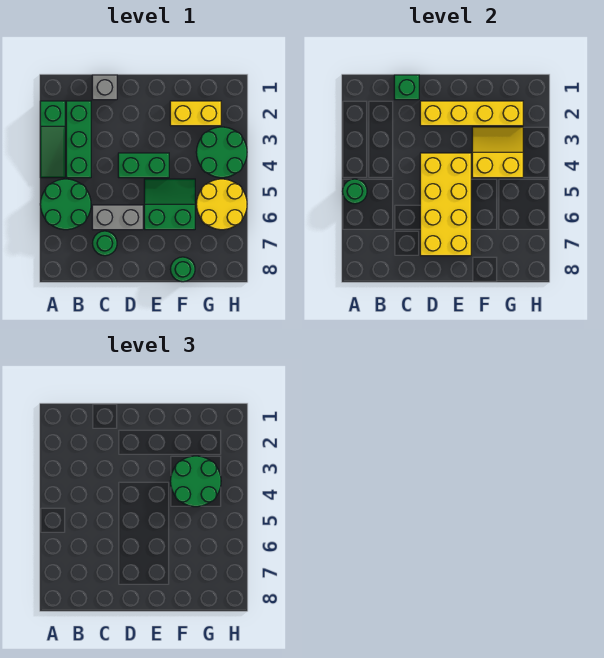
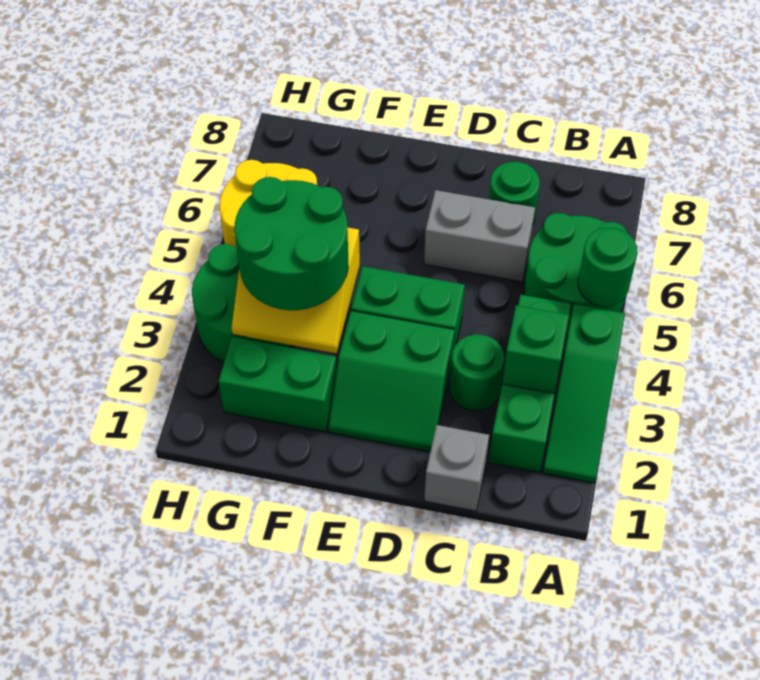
green slope A2:A4 level 1 top 2 -> green slope A2:A4 level 1 top 4
green brick C1 level 2 -> green brick B3 level 2
yellow brick D2:G2 level 2 -> none
yellow brick D4:E7 level 2 -> none
green slope E5:F6 level 1 top 6 -> green slope D2:E3 level 1 top 3
yellow brick F2:G2 level 1 -> green brick F2:G2 level 1
green round brick F8 level 1 -> green round brick C3 level 1

